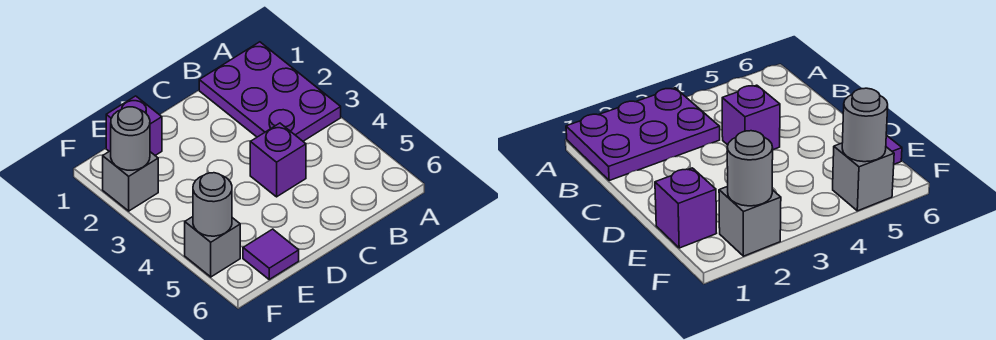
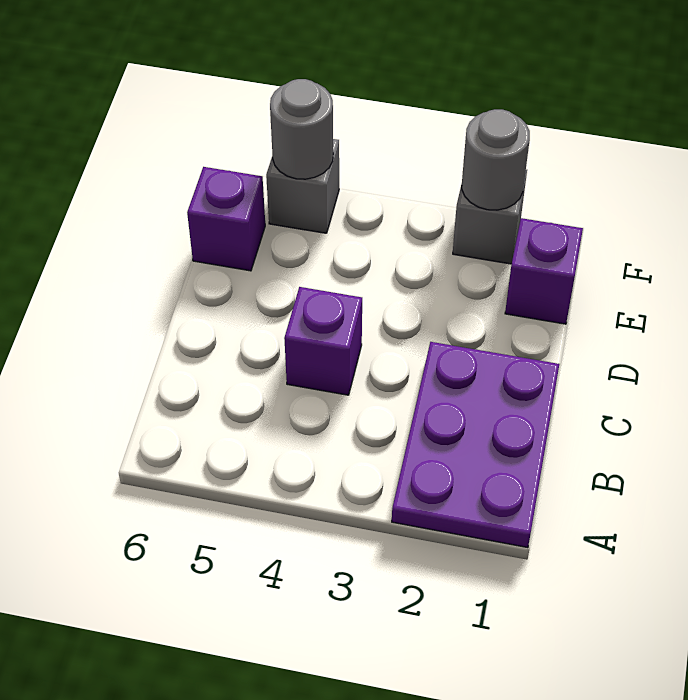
purple plate A1:B3 level 1 -> purple plate A1:C2 level 1
purple tile E6 level 1 -> purple brick E6 level 1

